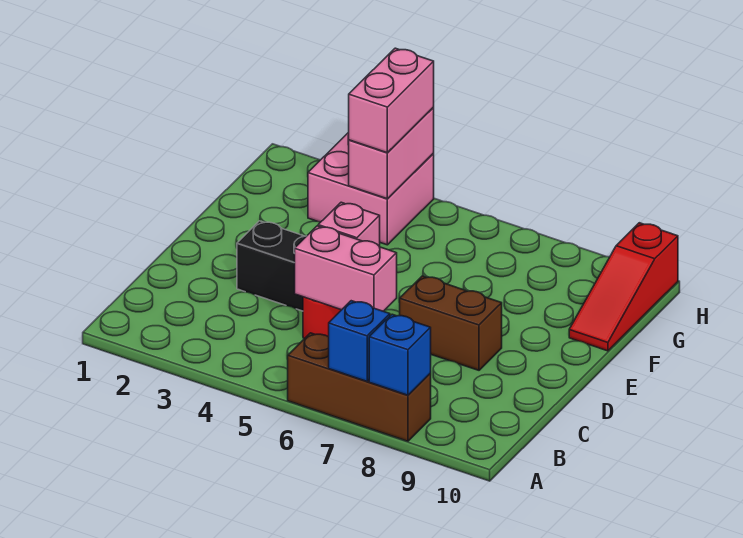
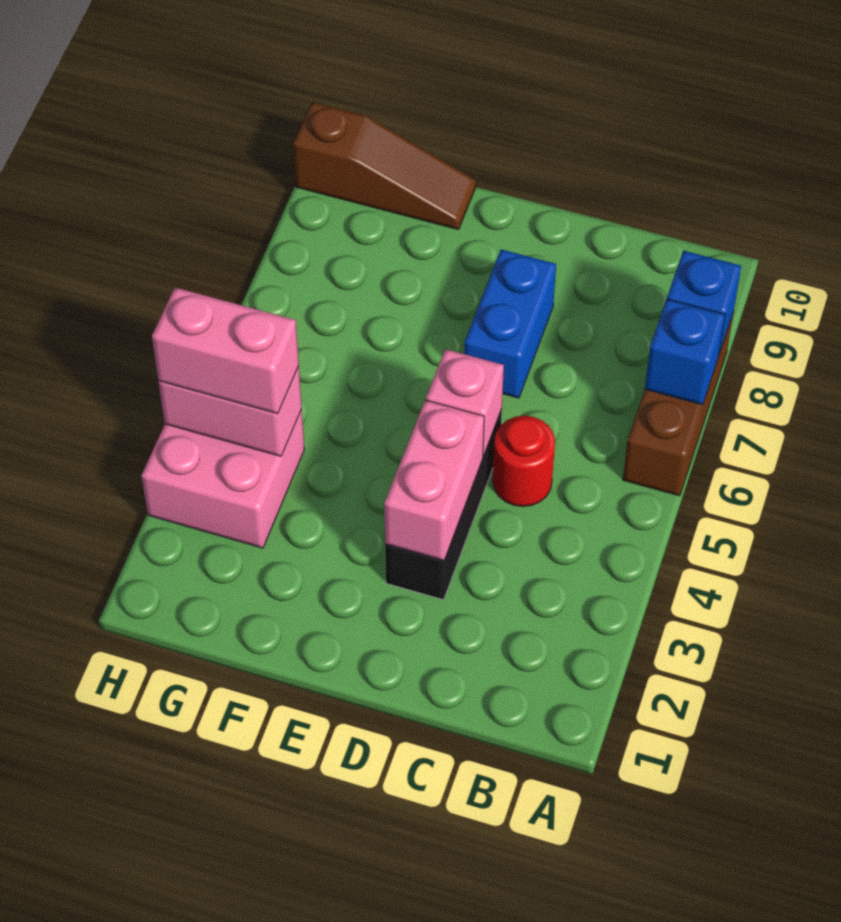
pink brick C5:C6 level 2 -> pink brick D3:D4 level 2
brown brick D7:D8 level 1 -> blue brick D7:D8 level 1
red slope F10:H10 level 1 top H -> brown slope F10:H10 level 1 top H

